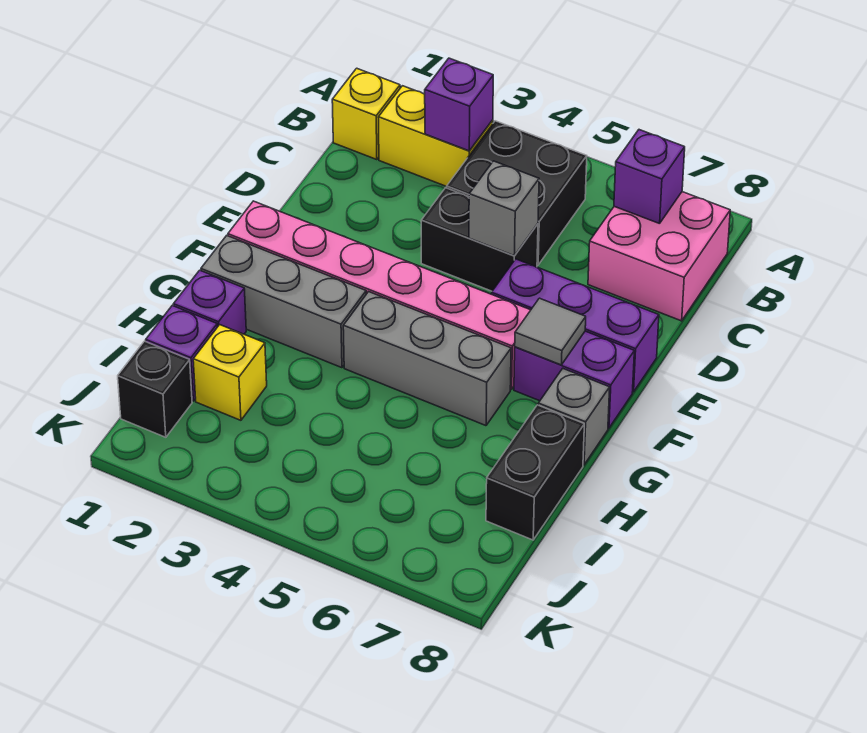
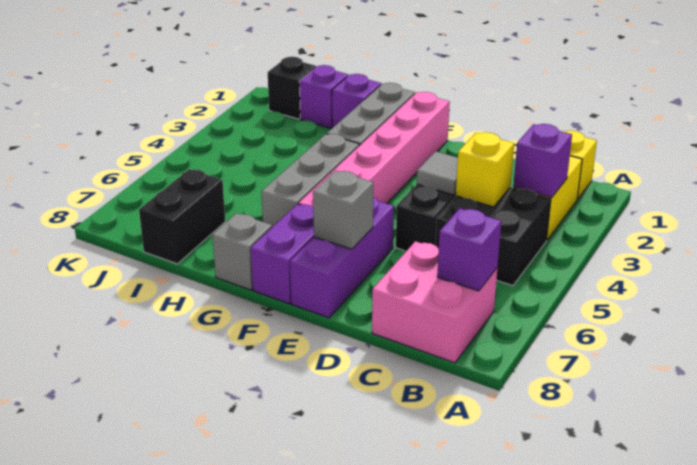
grey brick D5 level 2 -> grey brick E7 level 2
grey tile F7 level 2 -> grey tile D4 level 2
black brick H8:I8 level 1 -> black brick I7:I8 level 1
yellow brick I2 level 1 -> yellow brick C4 level 2

